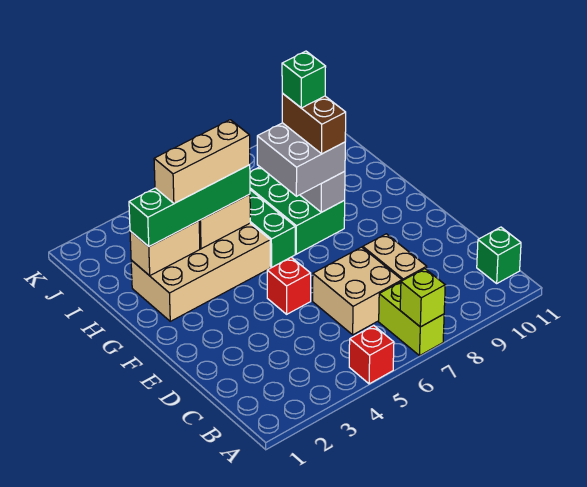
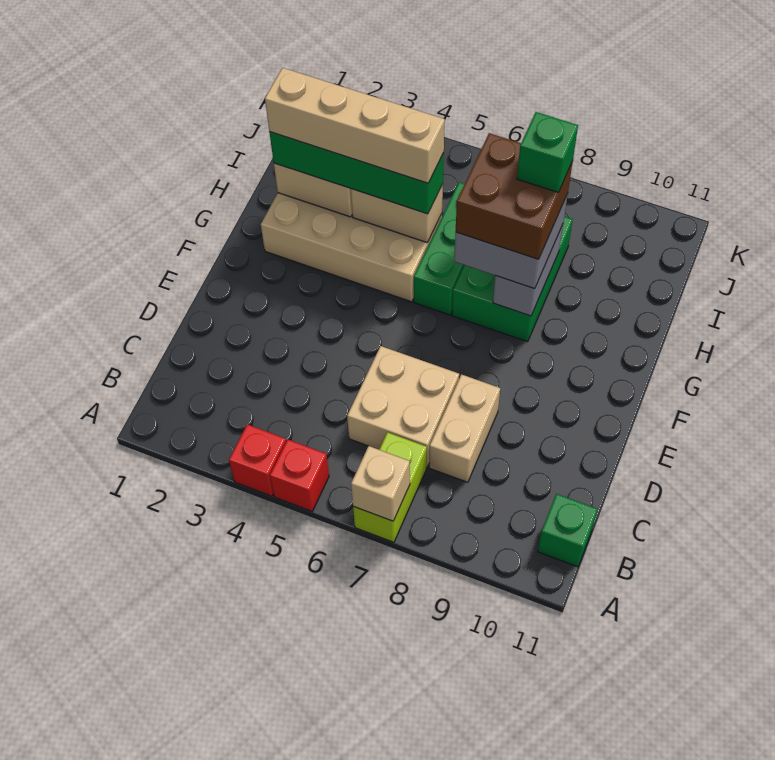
lime brick A7 level 2 -> tan brick A7 level 2
red brick E5 level 1 -> red brick A4 level 1
brown brick G8:H8 level 4 -> brown brick G7:H8 level 4
tan brick H3:H5 level 4 -> tan brick H2:H5 level 4

